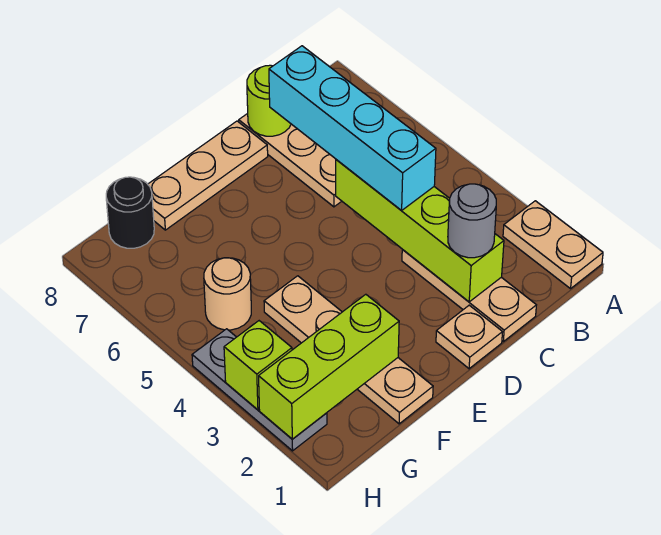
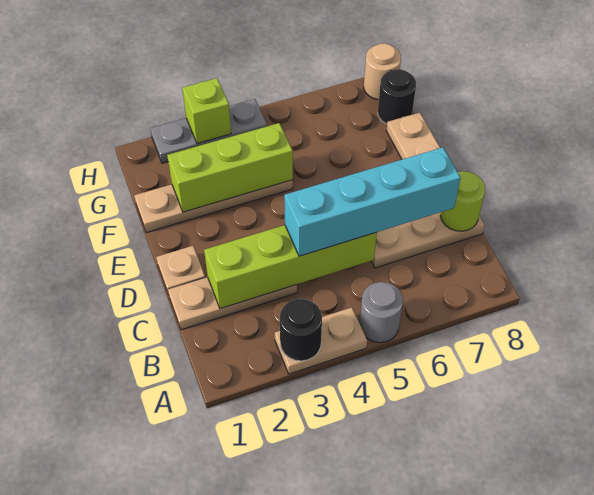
tan plate A1:A2 level 1 -> tan plate A3:A4 level 1
none -> black round brick A3 level 2
grey round brick C2 level 3 -> grey round brick A5 level 1
lime brick F2:H2 level 2 -> lime brick F2:F4 level 2
tan round brick G5 level 1 -> tan round brick H8 level 1

